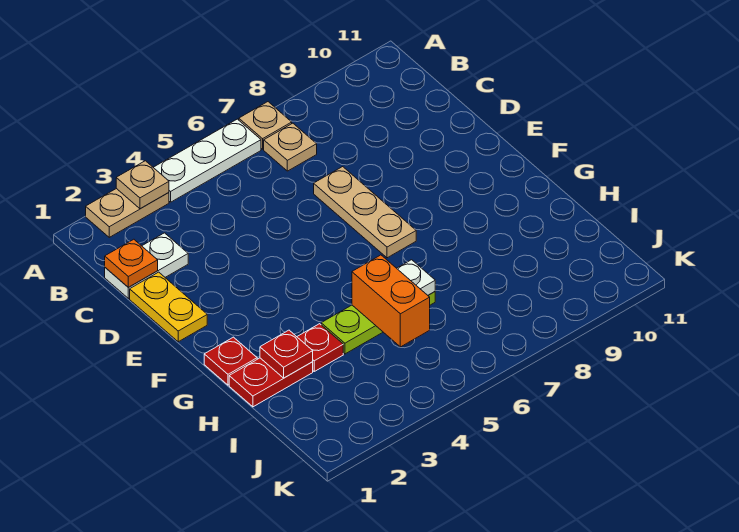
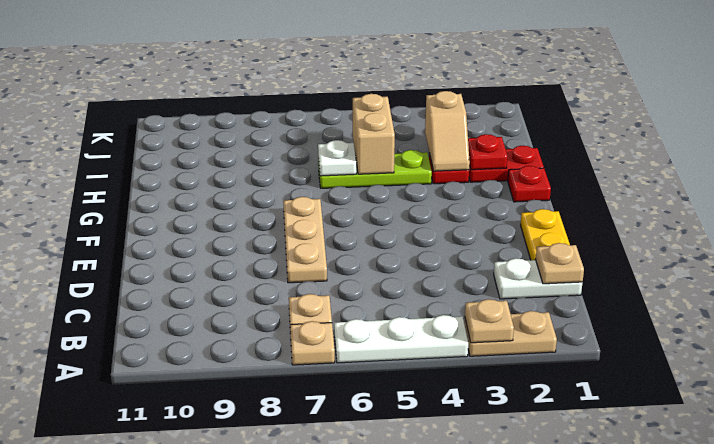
orange plate C1 level 2 -> tan plate C1 level 2
none -> tan slope H3:I3 level 2 top I
orange brick H5:I5 level 2 -> tan brick H5:I5 level 2

